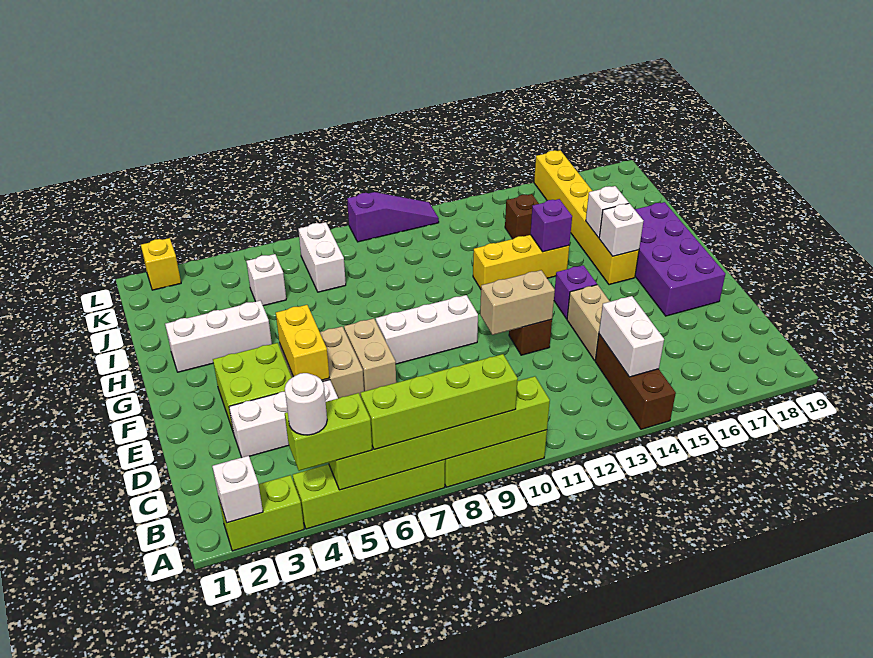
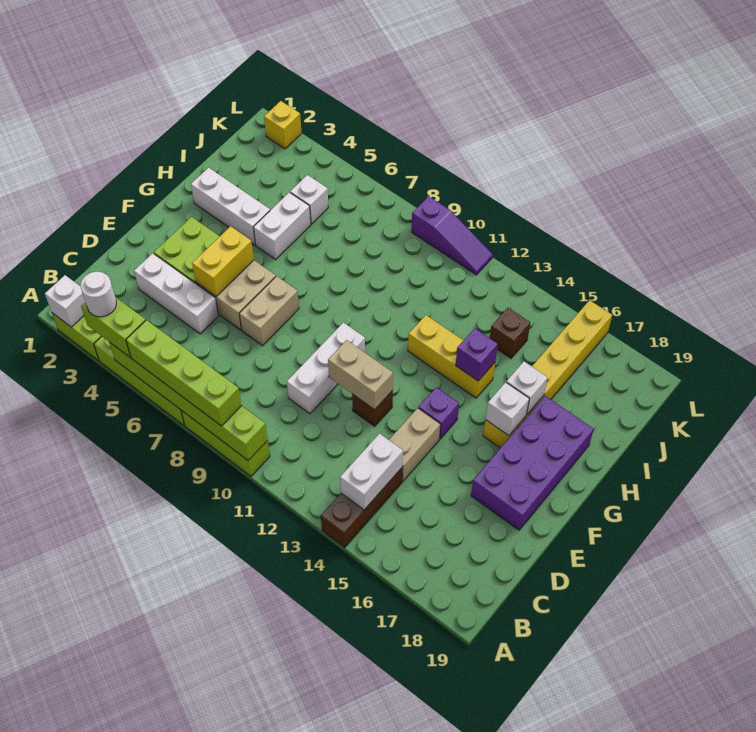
white brick F8:F10 level 1 -> white brick D10:F10 level 1
white brick J7:K7 level 1 -> white brick H5:I5 level 1

